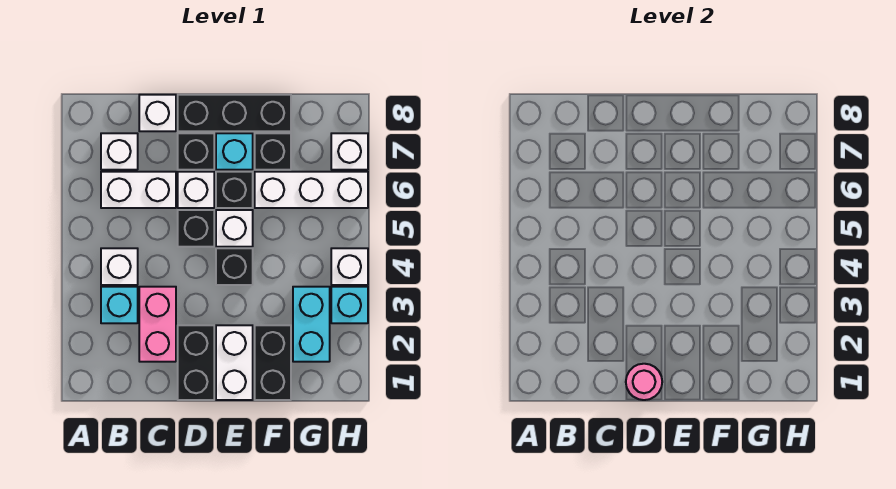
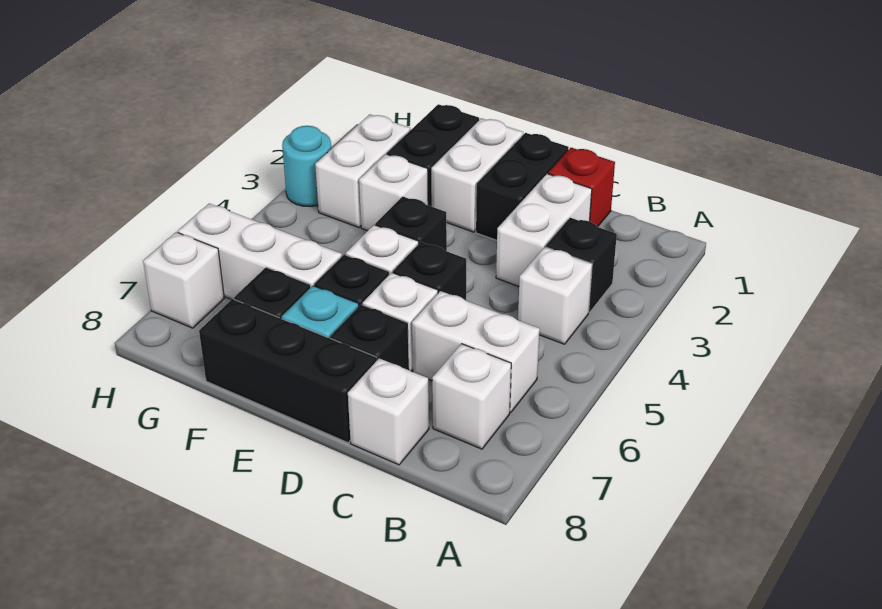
cyan brick B3 level 1 -> black brick B3 level 1
none -> red brick C1 level 1
pink brick C2:C3 level 1 -> white brick C2:C3 level 1
pink round brick D1 level 2 -> none
cyan brick G2:G3 level 1 -> white brick G2:G3 level 1
cyan brick H3 level 1 -> cyan round brick H3 level 1
white brick H4 level 1 -> white brick F3 level 1

